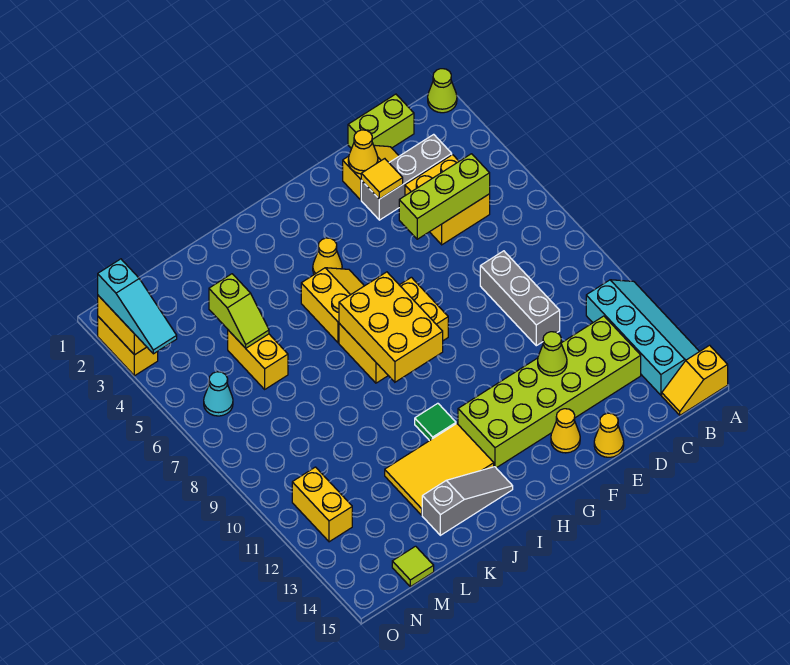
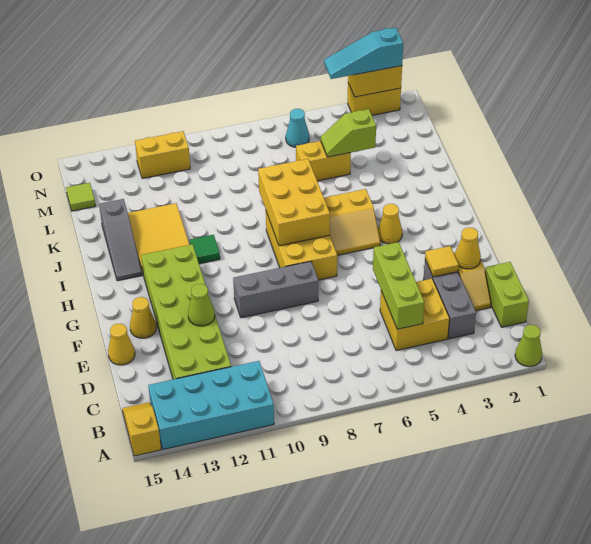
cyan slope A11:B14 level 1 top B -> cyan brick A11:B14 level 1
grey brick D8:D10 level 1 -> grey brick F8:F10 level 1
yellow brick H7:I9 level 2 -> yellow brick H7:J8 level 2

